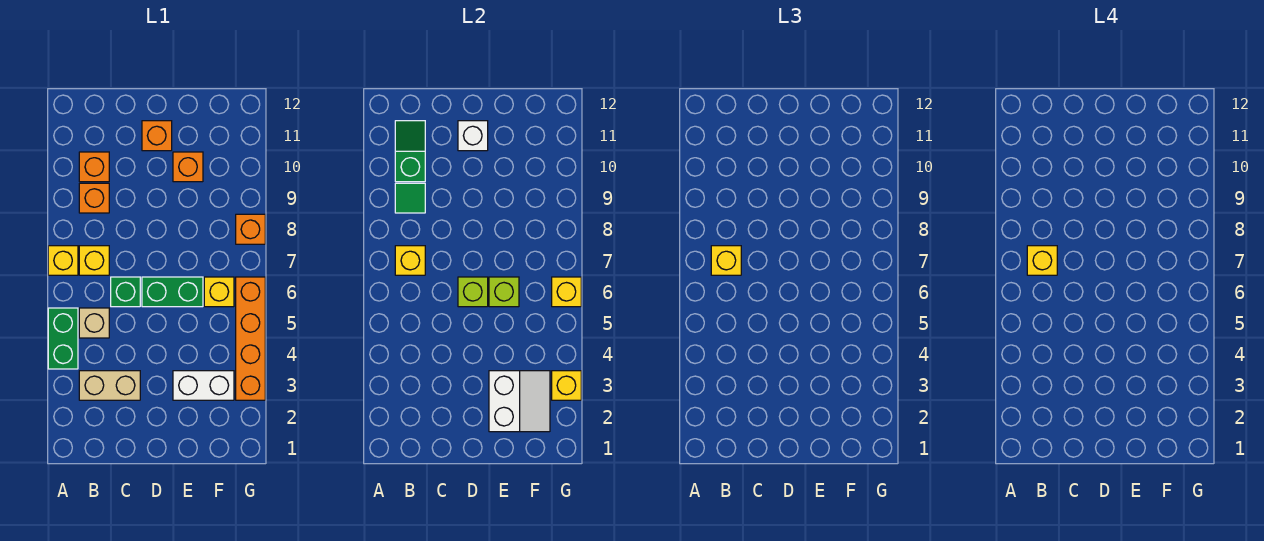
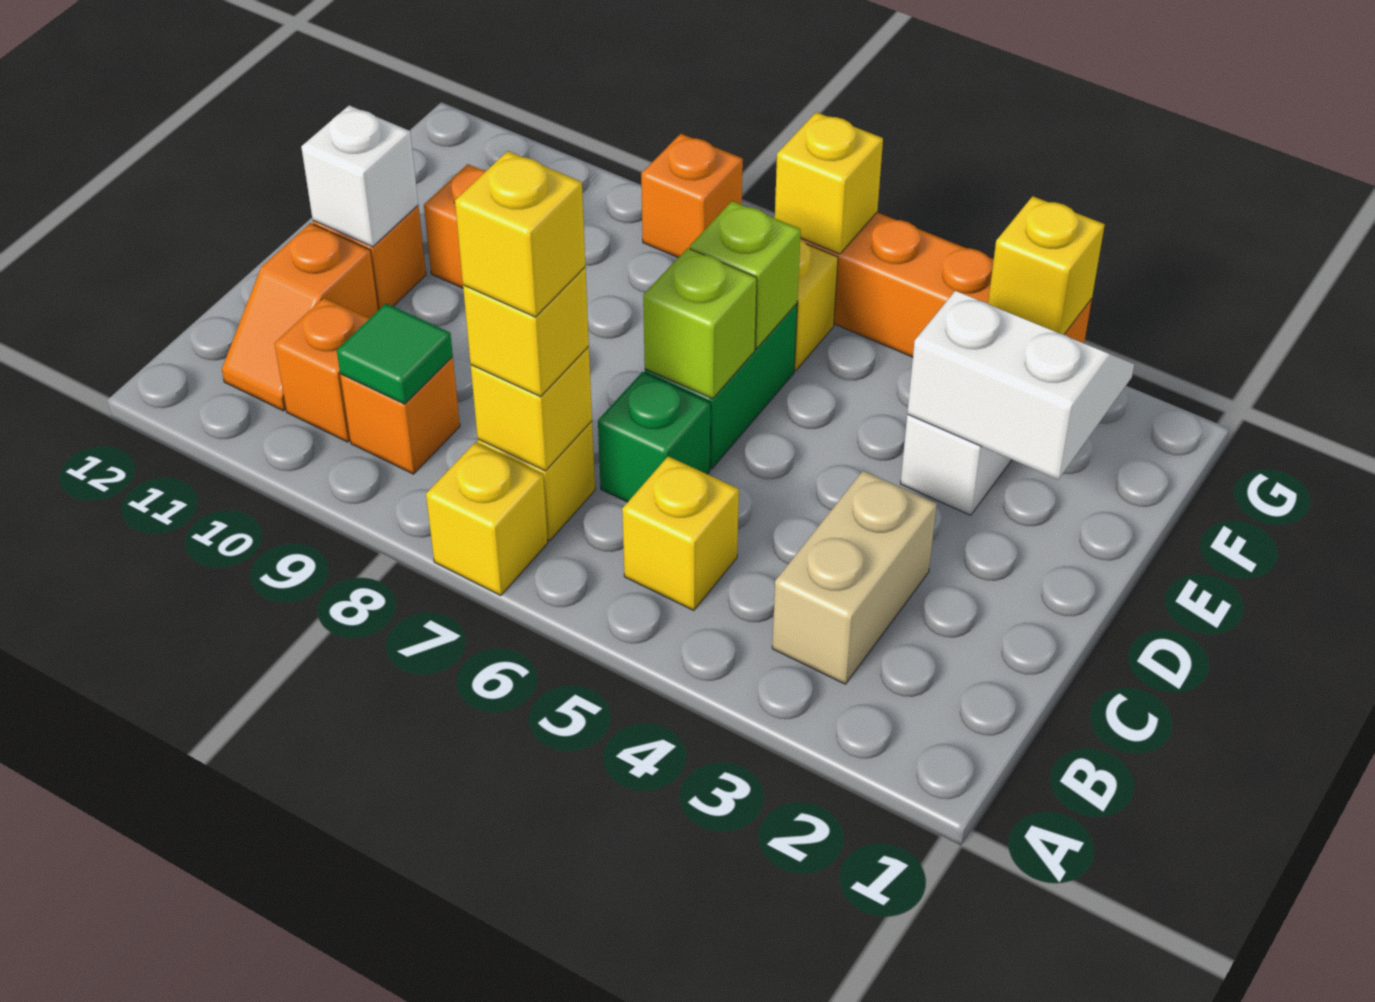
green brick A4:A5 level 1 -> none
tan brick B5 level 1 -> yellow brick B5 level 1
green slope B10:B11 level 2 top 10 -> none
none -> orange slope B11:C11 level 1 top C

